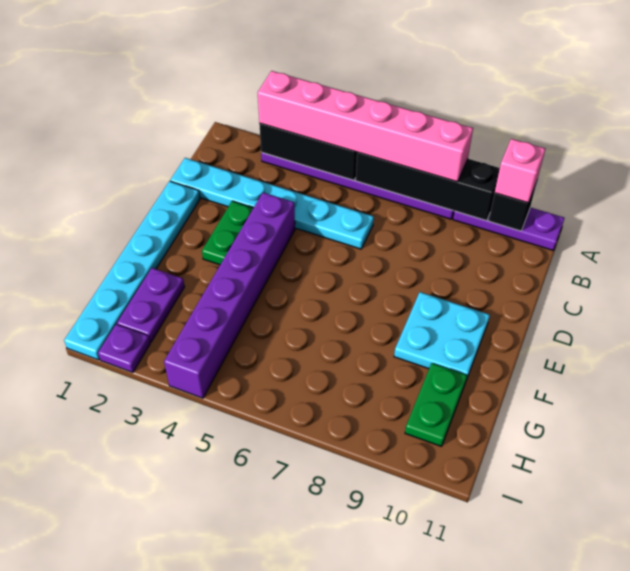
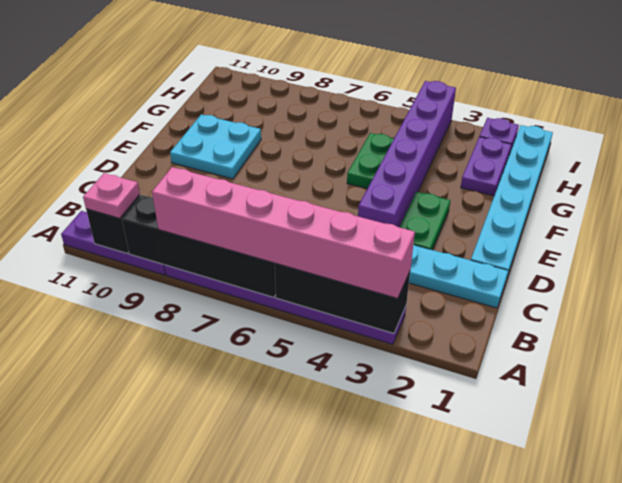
pink brick A10 level 3 -> pink plate A10 level 3
green plate G10:H10 level 1 -> green plate F5:G5 level 1

